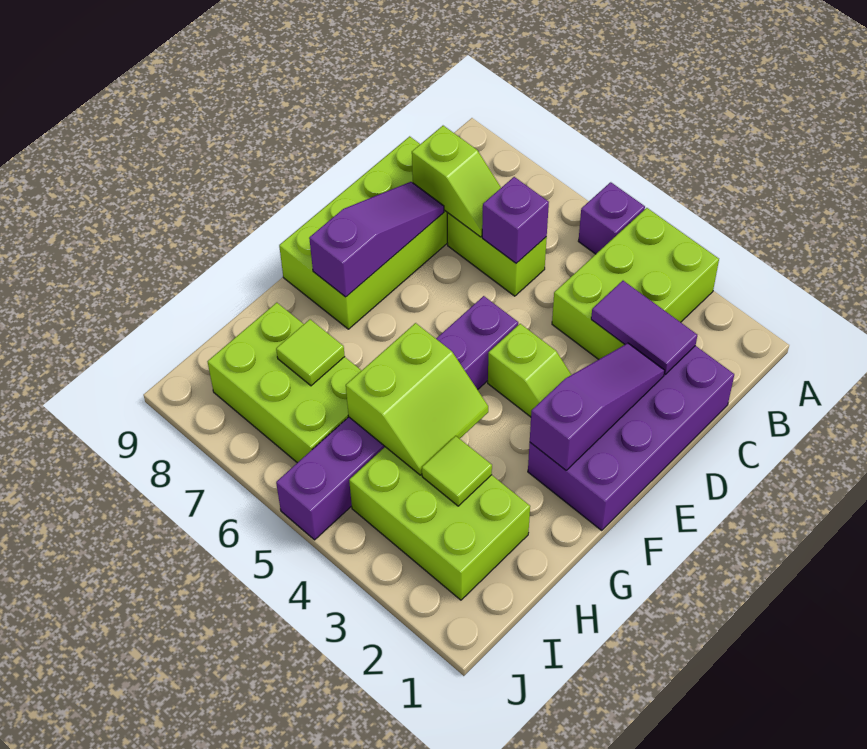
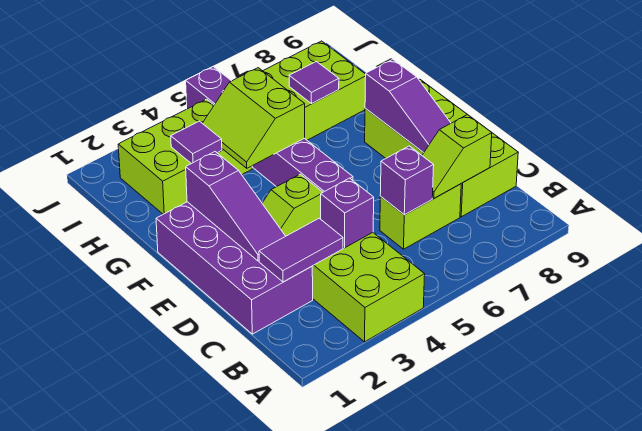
purple brick A5 level 1 -> purple brick C4 level 2
lime tile H3 level 2 -> purple tile H3 level 2
lime tile H7 level 2 -> purple tile H7 level 2

